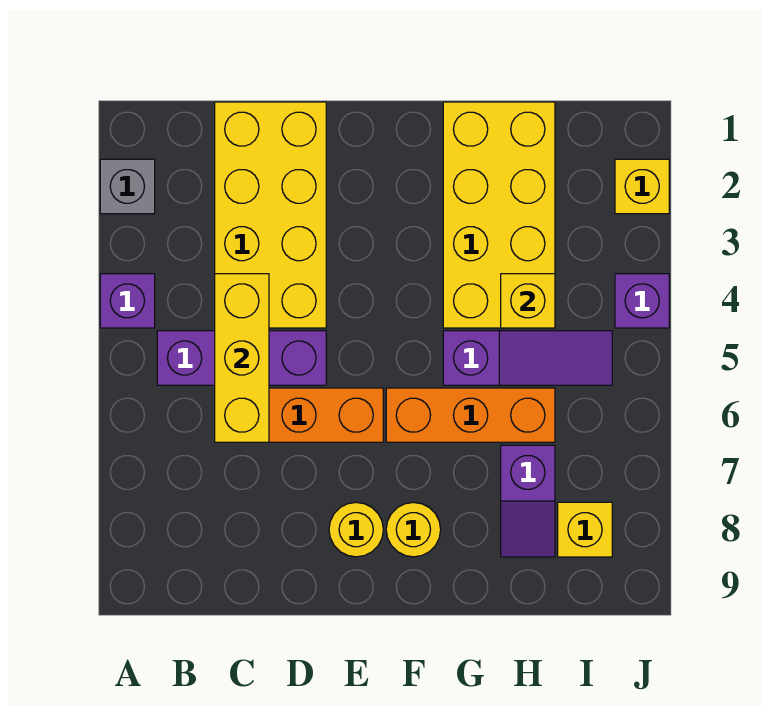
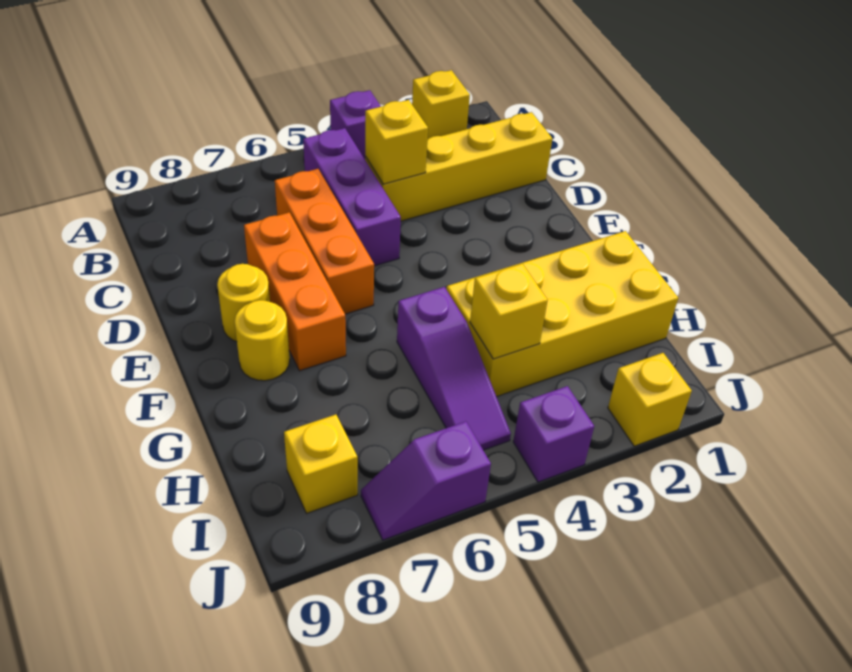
grey brick A2 level 1 -> yellow brick A2 level 1
yellow brick C1:D4 level 1 -> yellow brick C1:C4 level 1
yellow brick C4:C6 level 2 -> yellow brick C4 level 2
orange brick F6:H6 level 1 -> orange brick D7:F7 level 1
purple slope H7:H8 level 1 top 7 -> purple slope J6:J7 level 1 top 6

